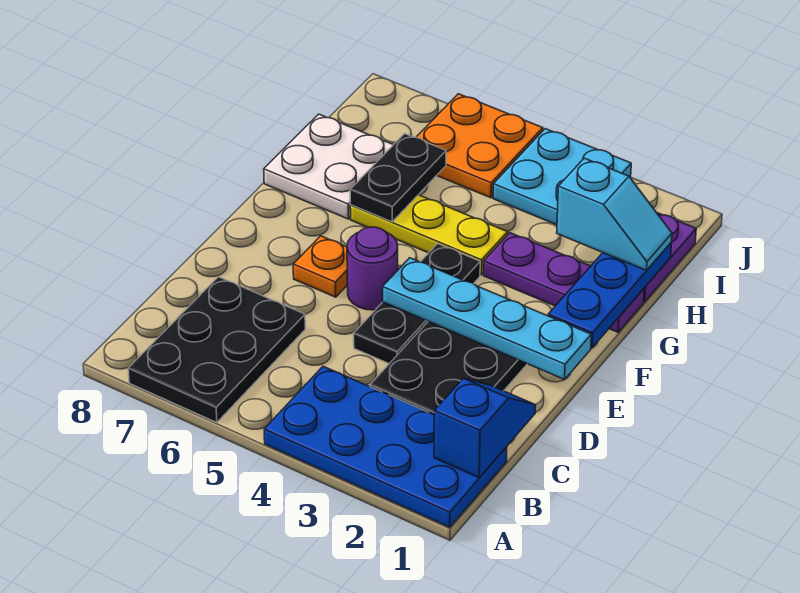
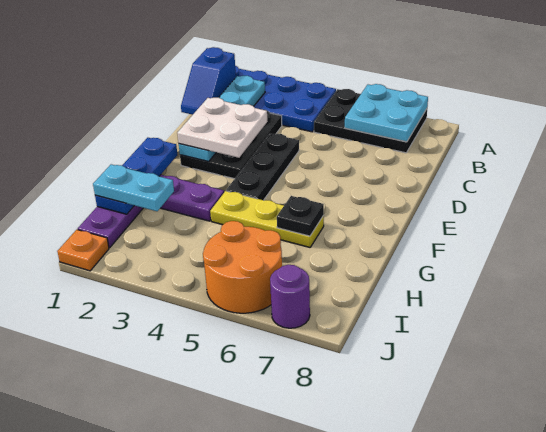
black plate A6:C7 level 1 -> black plate A5:B7 level 1
cyan plate E1:E4 level 2 -> cyan plate B2:E2 level 2
purple round brick E5 level 1 -> purple round brick J7 level 1
orange plate E6 level 1 -> orange plate J1 level 1
black plate G6:H6 level 2 -> black plate G6 level 2
white plate G7:H8 level 1 -> white plate D2:E3 level 3
cyan slope H1:H2 level 3 top 2 -> cyan plate H1:H2 level 3
cyan plate I3:J4 level 1 -> cyan plate A6:B7 level 2
orange plate I5:J6 level 1 -> orange round brick I5:J6 level 1

